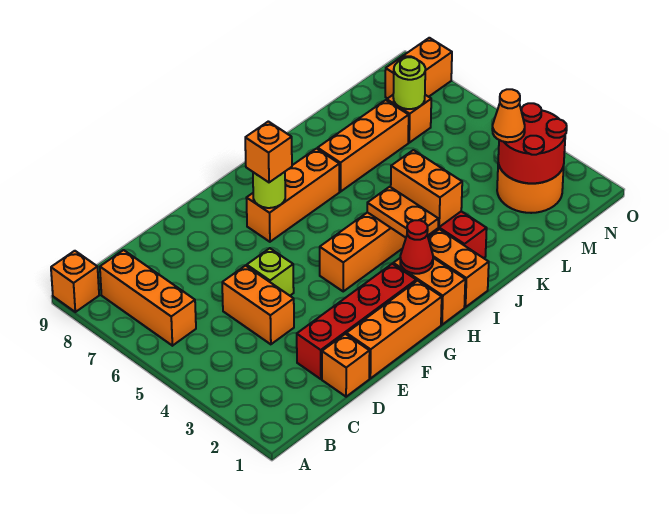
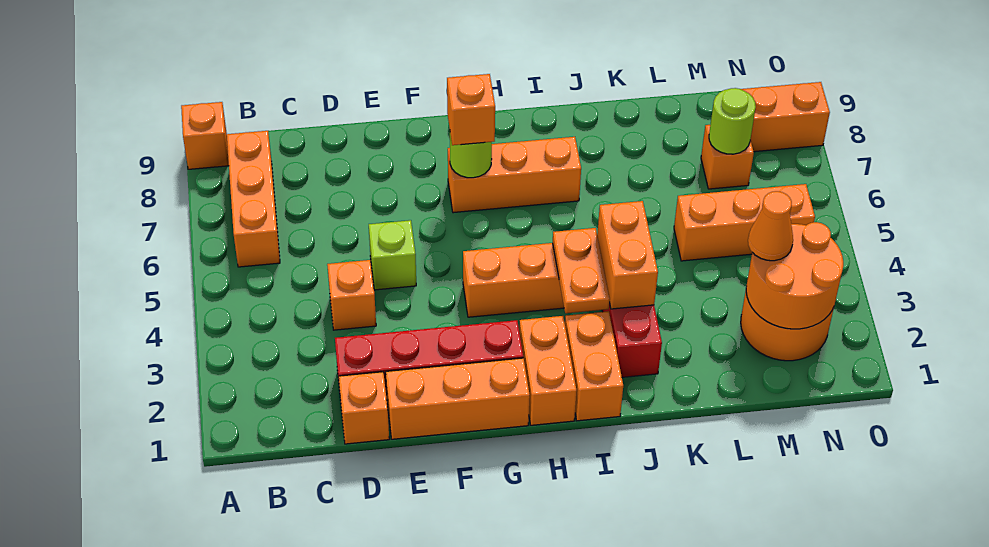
orange brick D4:D5 level 1 -> orange brick D4 level 1
red cone H2 level 2 -> none
orange brick J7:L7 level 1 -> orange brick L5:N5 level 1
red round brick M2:N3 level 2 -> orange round brick M2:N3 level 2

